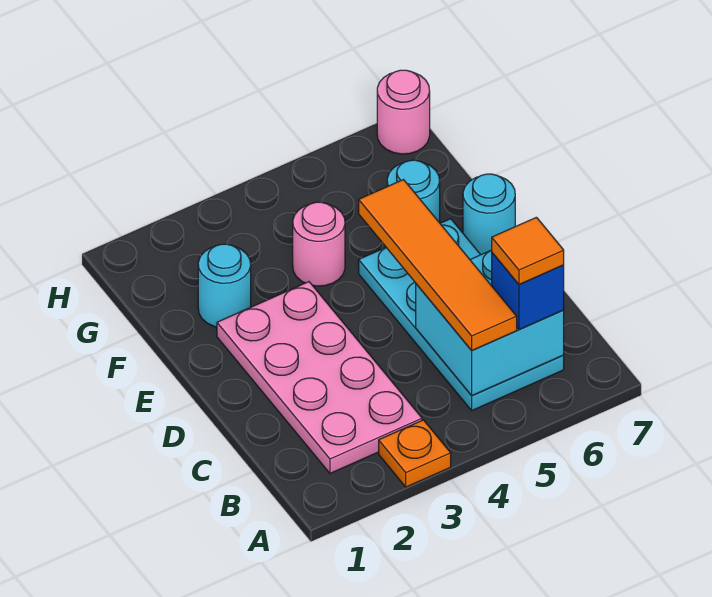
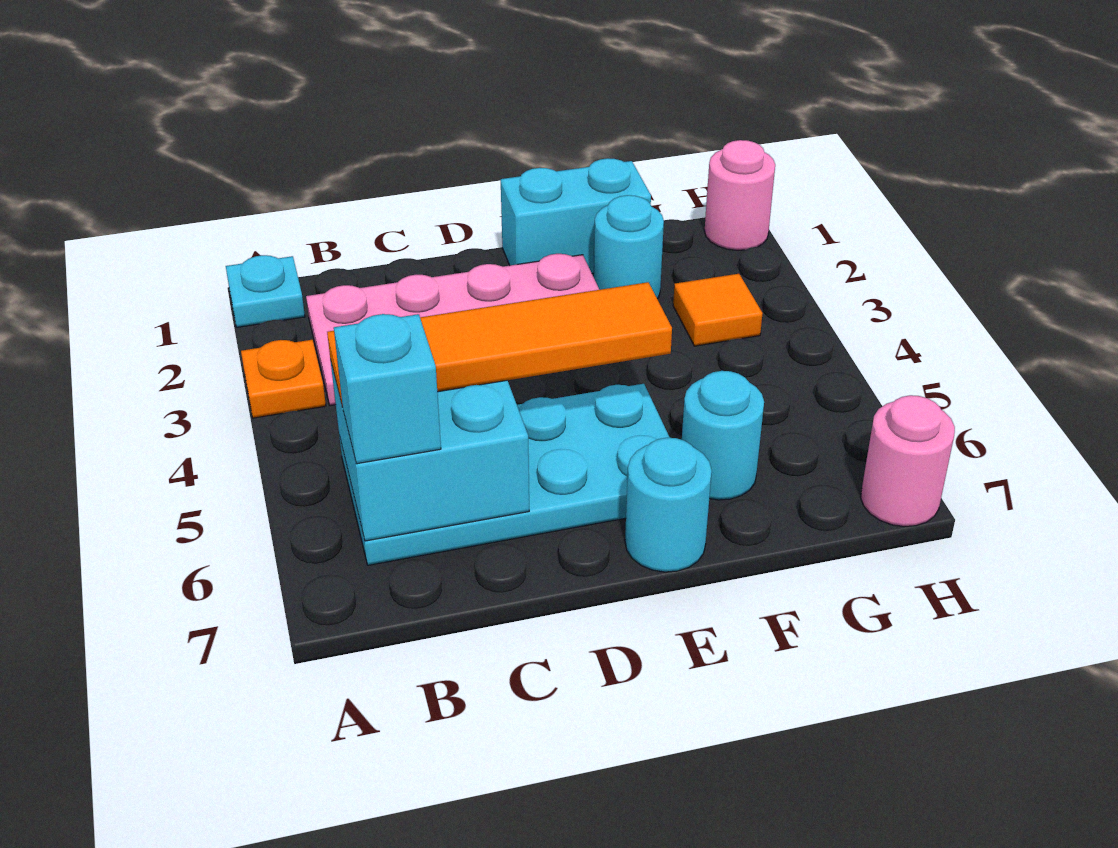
none -> cyan plate A1 level 1
blue brick B6 level 3 -> cyan brick B6 level 3
orange tile B6 level 4 -> orange tile G3 level 1
none -> cyan brick E1:F1 level 1
pink round brick F4 level 1 -> pink round brick H1 level 1

